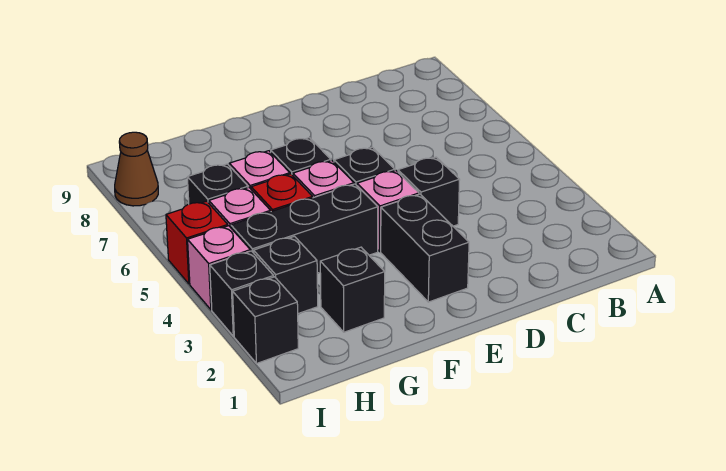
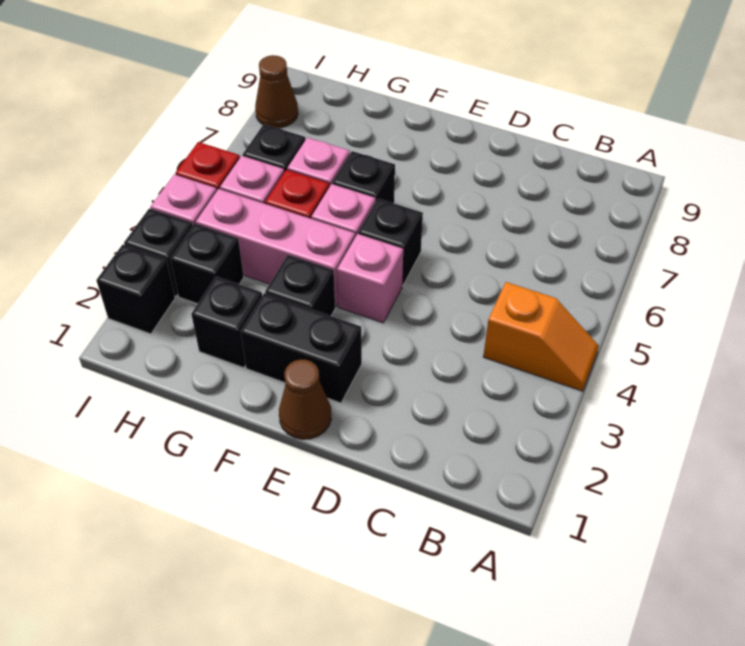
none -> orange slope A4:B4 level 1 top B
black brick D4 level 1 -> black brick F3 level 1
none -> brown cone E1 level 1
black brick E2:E3 level 1 -> black brick E2:F2 level 1
black brick F4:H4 level 1 -> pink brick F4:H4 level 1

